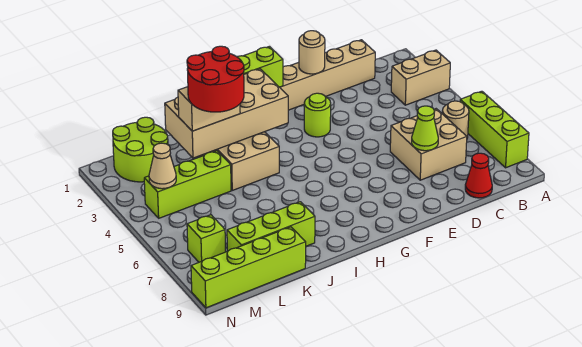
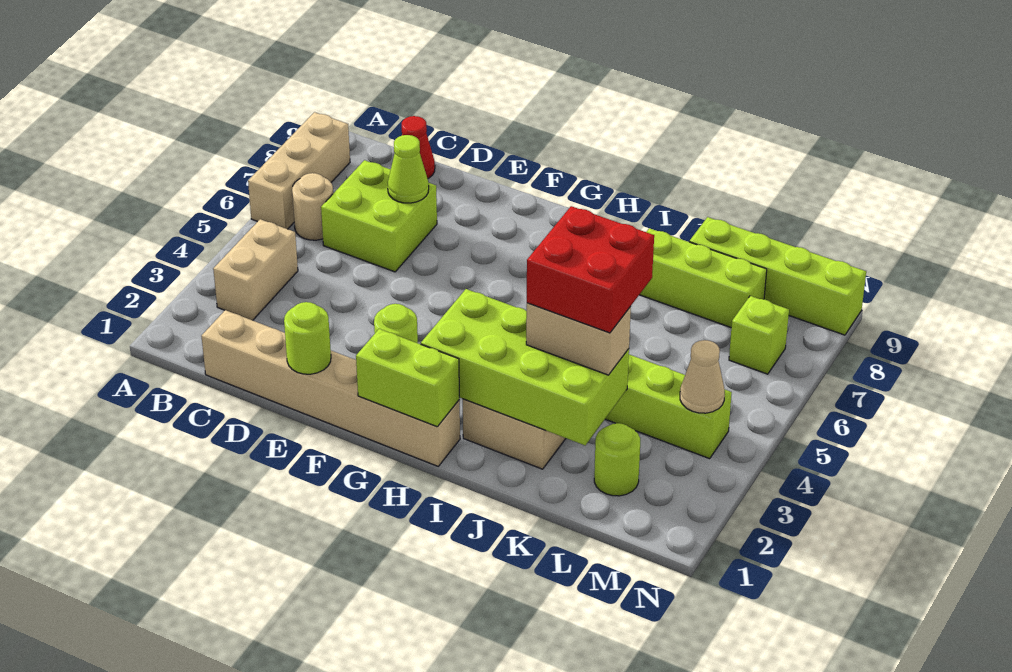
tan brick A3:B3 level 1 -> tan brick B3:B4 level 1
lime brick A6:A8 level 1 -> tan brick A6:A8 level 1
tan brick C6:D7 level 1 -> lime brick C6:D7 level 1
tan round brick E1 level 2 -> lime round brick E1 level 2
tan brick H2:K3 level 2 -> lime brick H2:K3 level 2
red round brick J3:K4 level 4 -> red brick J3:K4 level 4
lime round brick L1:M2 level 1 -> lime round brick L2 level 1

